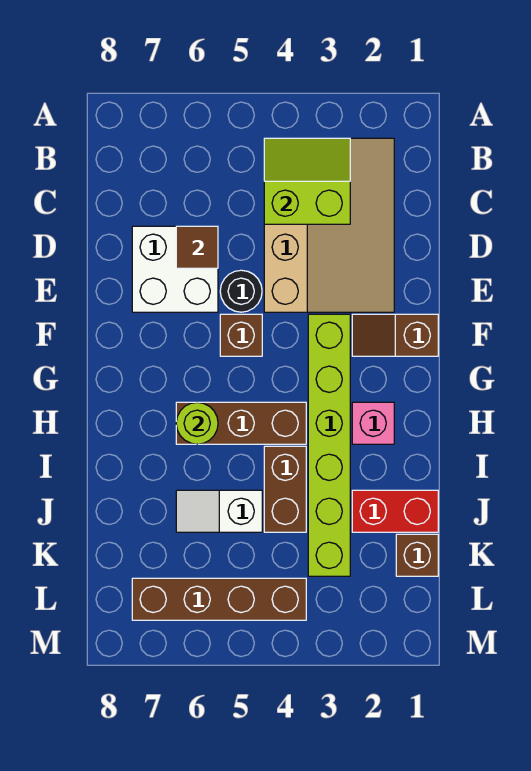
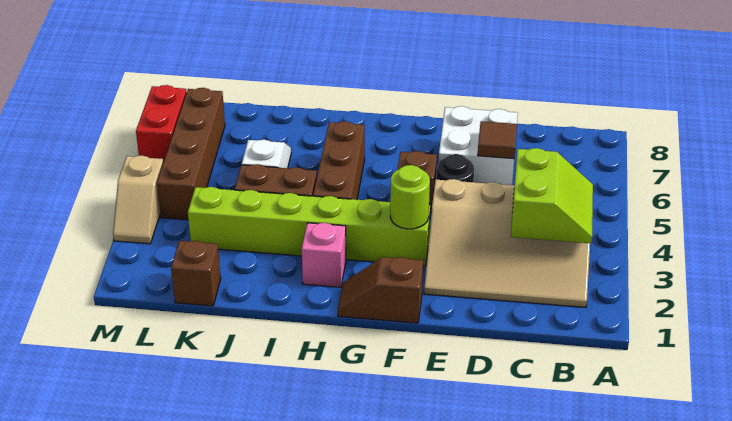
brown slope F1:F2 level 1 top 1 -> brown slope F1:G1 level 1 top F
lime round brick H6 level 2 -> lime round brick F3 level 2
red brick J1:J2 level 1 -> red brick M6:M7 level 1
none -> tan slope M3:M4 level 1 top 4

